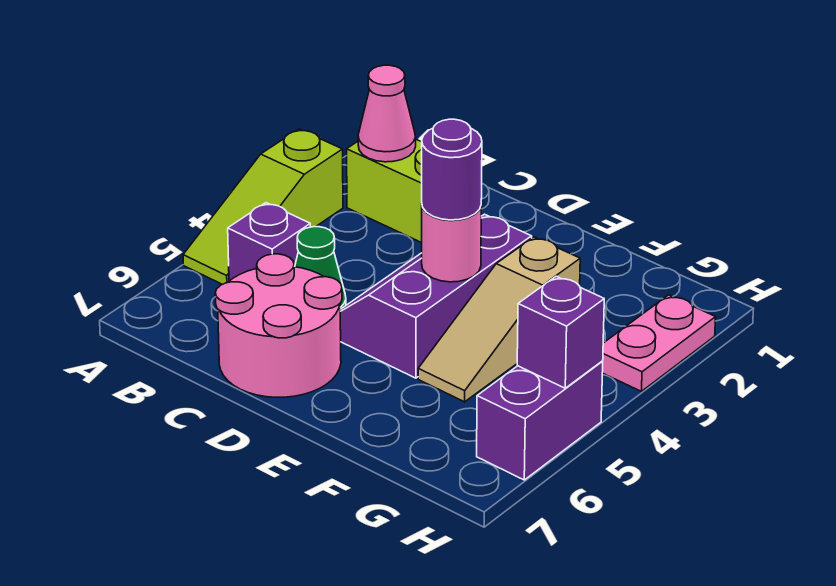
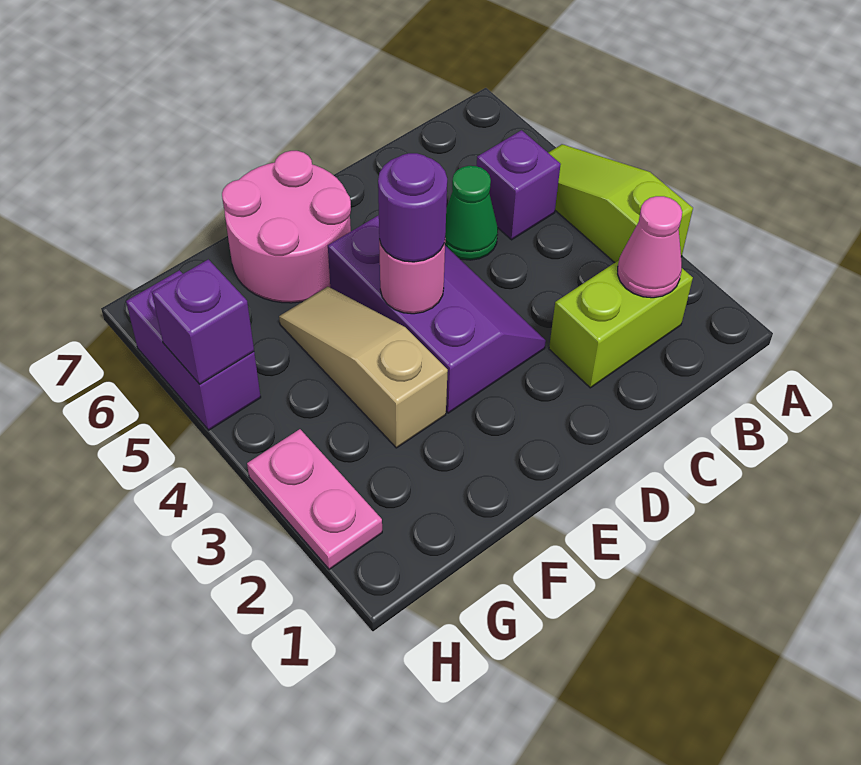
pink round brick C6:D7 level 1 -> pink round brick E6:F7 level 1

